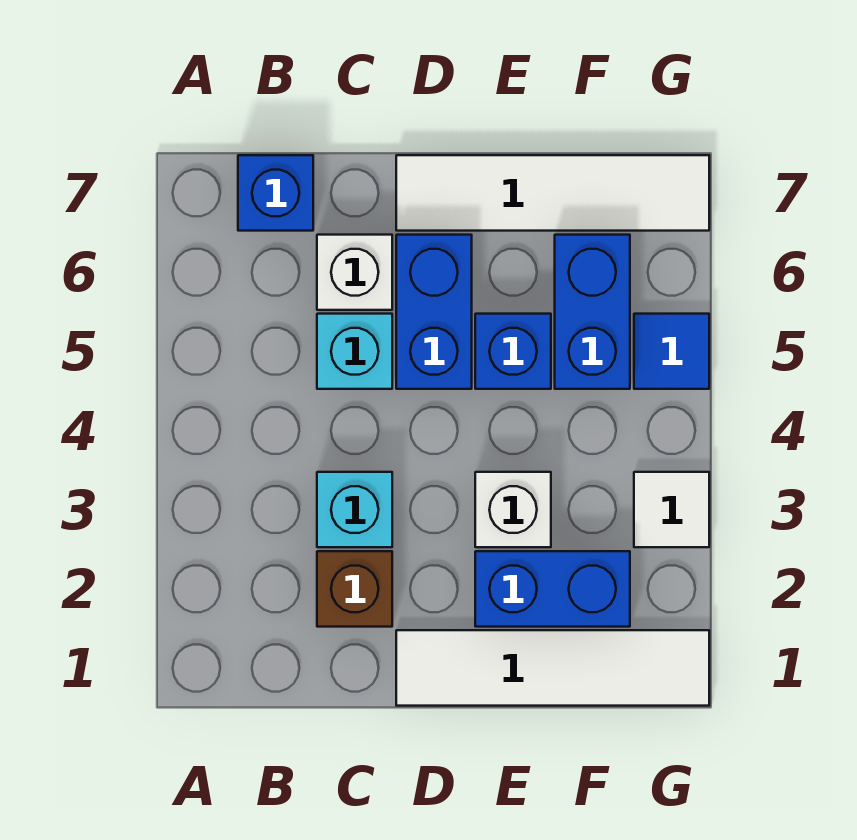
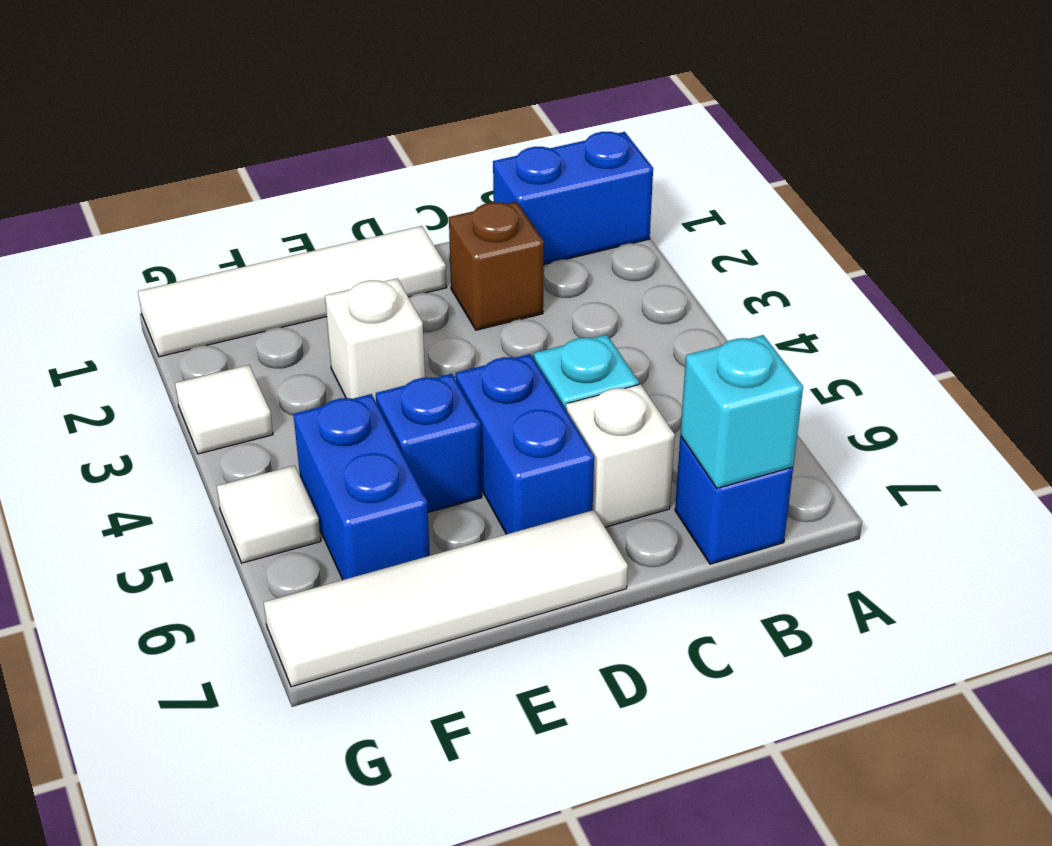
cyan brick C3 level 1 -> cyan brick B7 level 2
blue brick E2:F2 level 1 -> blue brick A1:B1 level 1
blue tile G5 level 1 -> white tile G5 level 1

